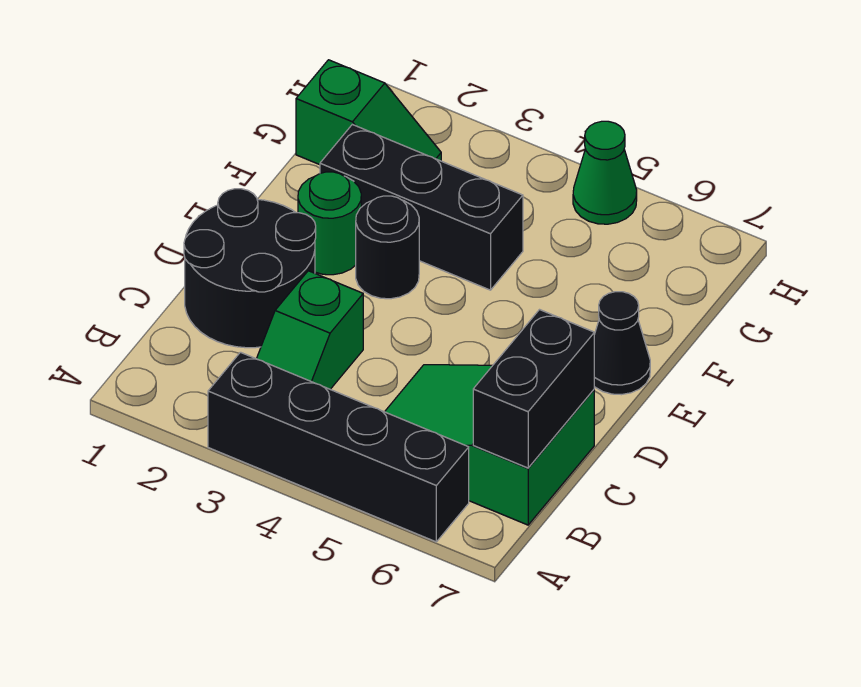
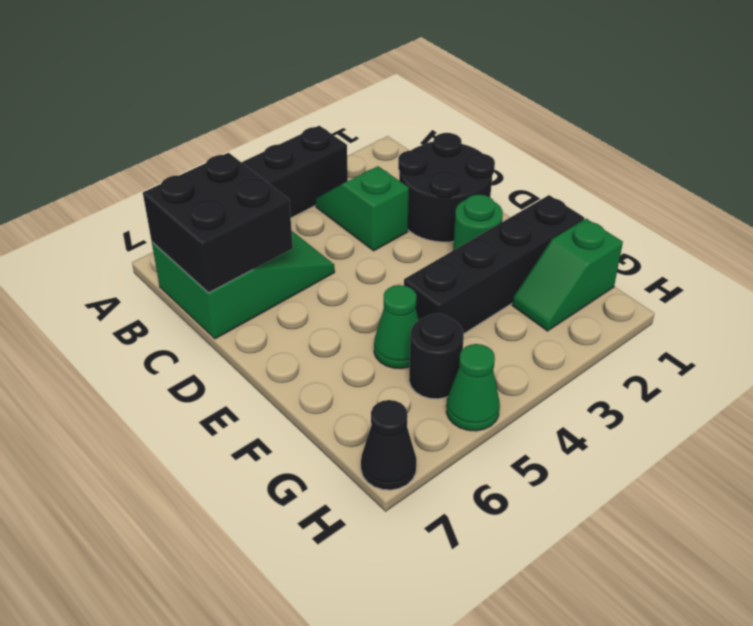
black brick B7:C7 level 2 -> black brick B6:C7 level 2
black round brick E3 level 1 -> black round brick G5 level 1
black cone E7 level 1 -> black cone H7 level 1
black brick F2:F4 level 1 -> black brick F1:F4 level 1
none -> green cone F5 level 1

